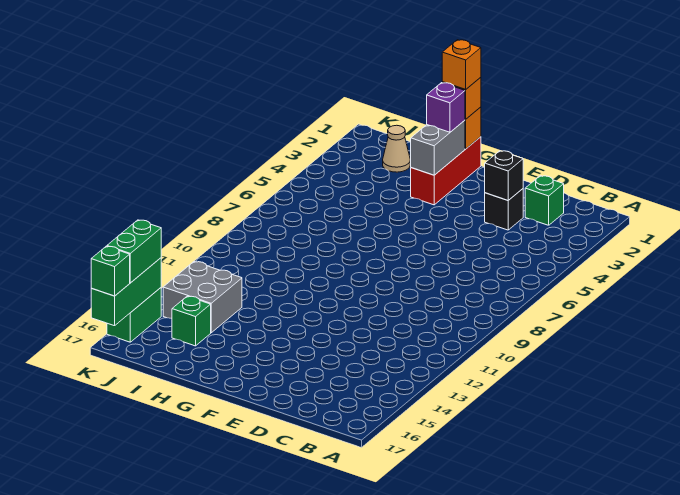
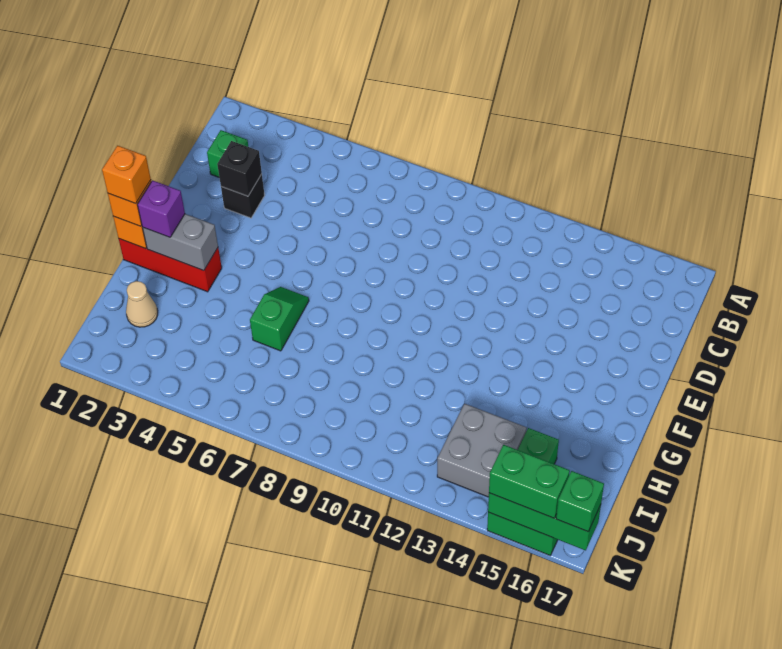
none -> green slope G6:H6 level 1 top H

